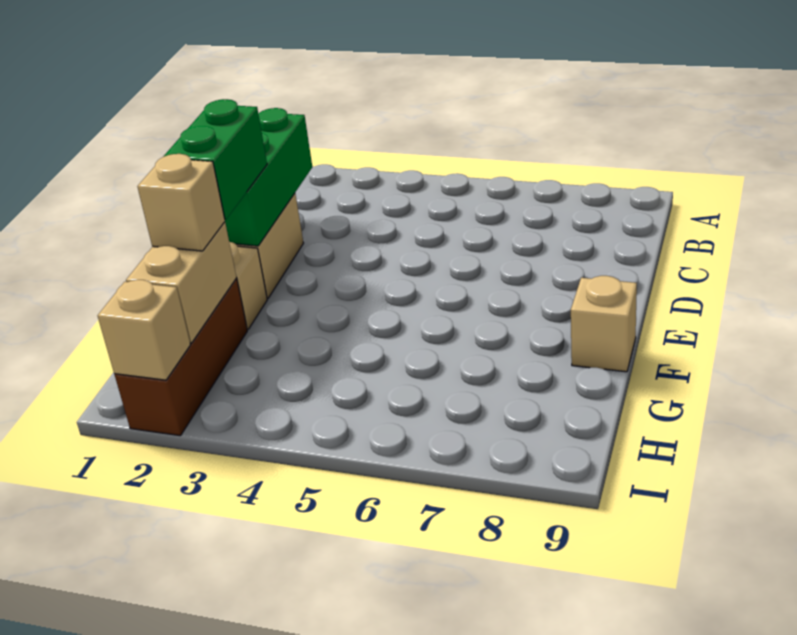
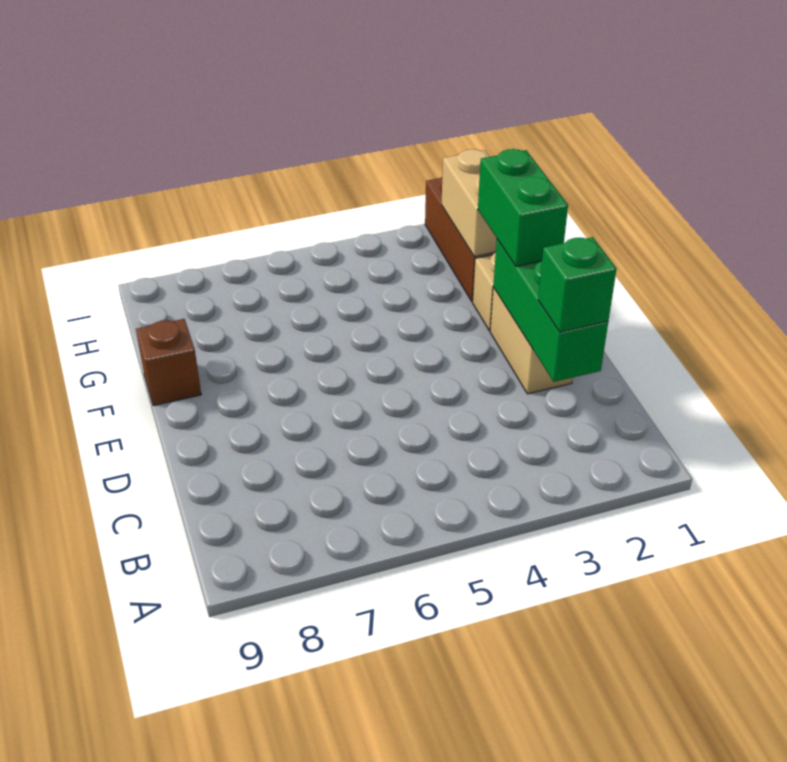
none -> green brick C2 level 3
tan brick F9 level 1 -> brown brick F9 level 1
tan brick G2 level 3 -> none
tan brick I2 level 2 -> none

